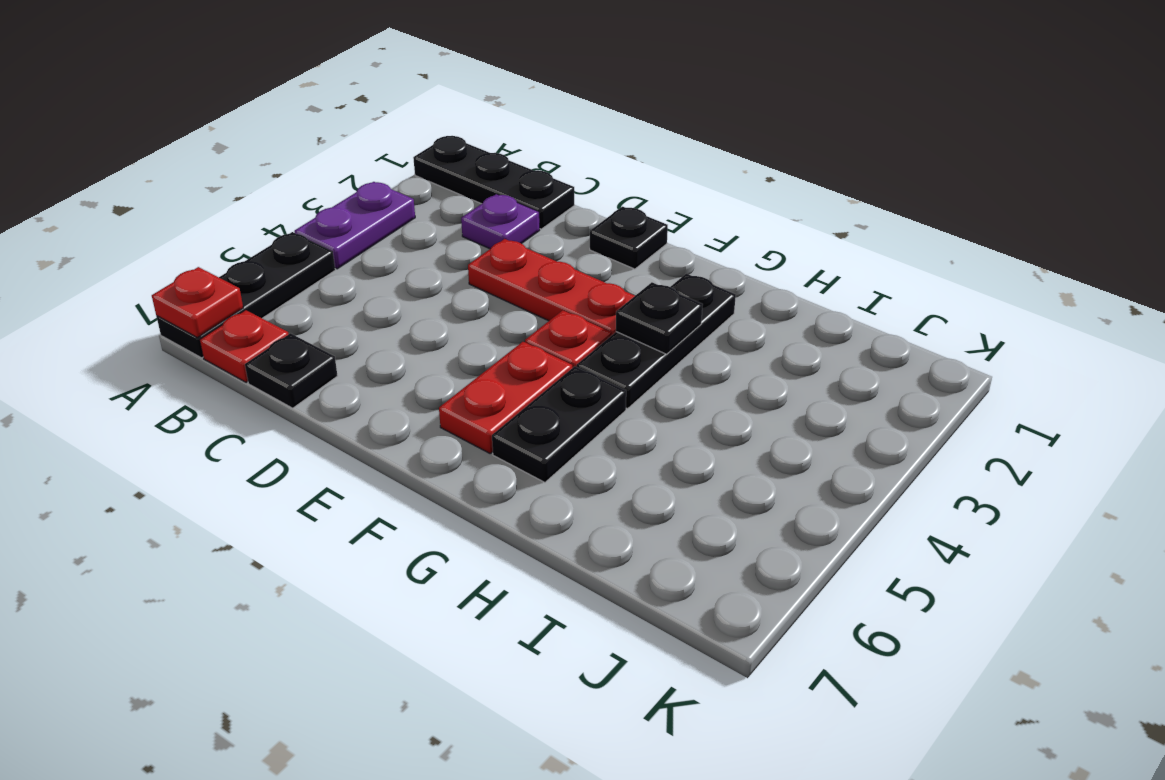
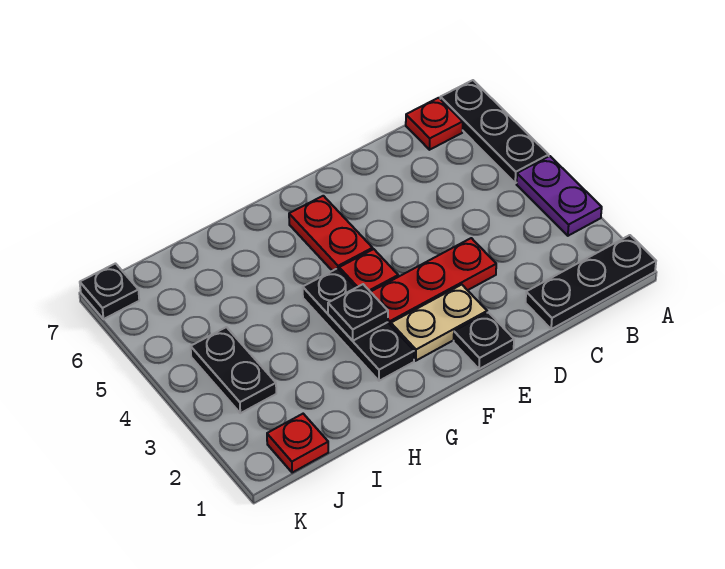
red plate A7 level 2 -> red plate J1 level 1
purple plate C2 level 1 -> none
black plate C7 level 1 -> black plate K7 level 1
none -> tan plate E2:F2 level 1
black plate G5:G6 level 1 -> black plate J3:J4 level 1

